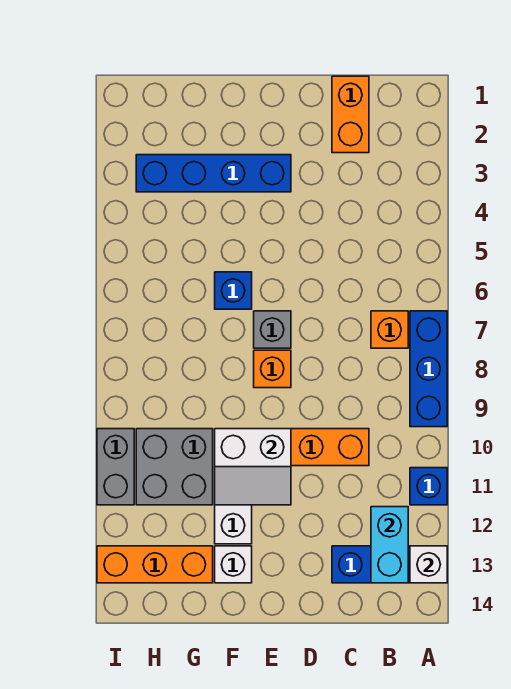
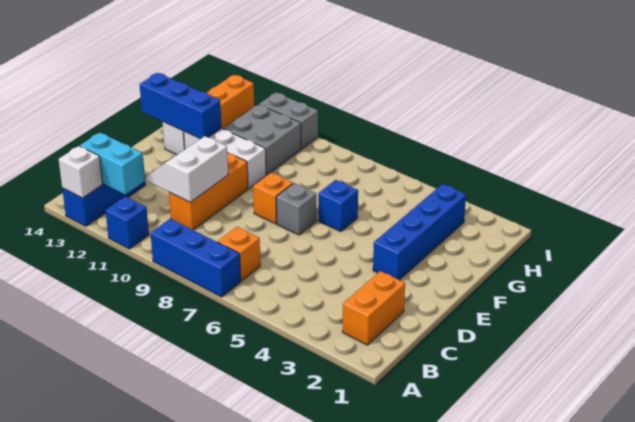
orange brick C1:C2 level 1 -> orange brick B2:C2 level 1
white slope E10:F11 level 2 top 10 -> white slope C10:D11 level 2 top 10
none -> blue brick F12:F14 level 2

